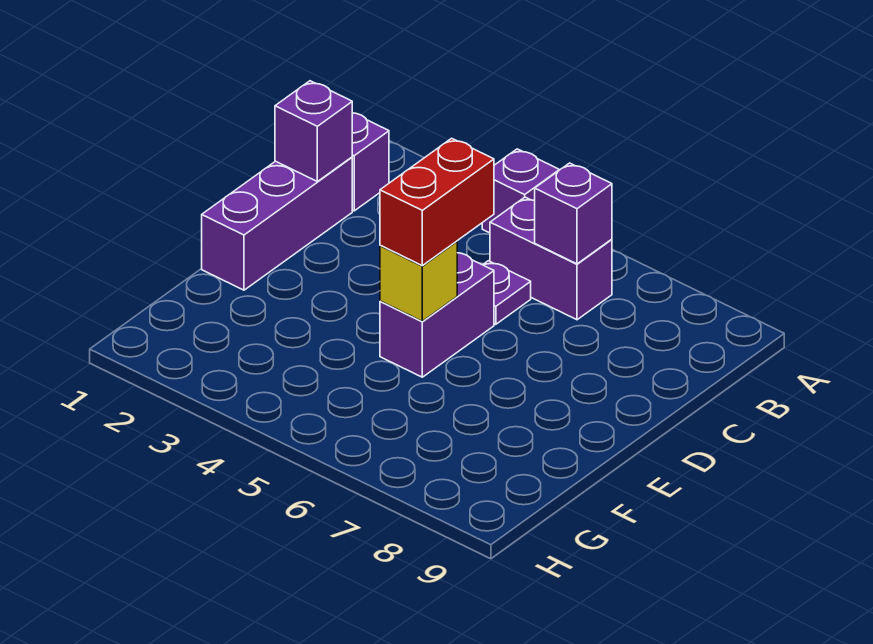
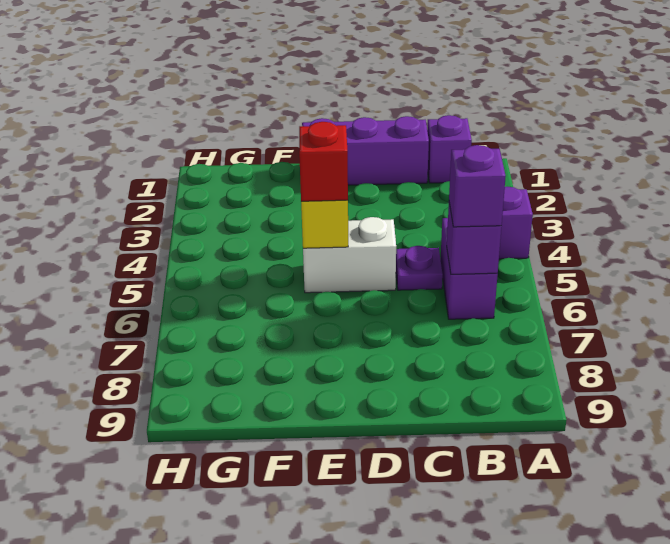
purple brick C1 level 2 -> purple brick B6 level 3
purple brick D5:E5 level 1 -> white brick D5:E5 level 1
red brick D5:E5 level 3 -> red brick E5 level 3

